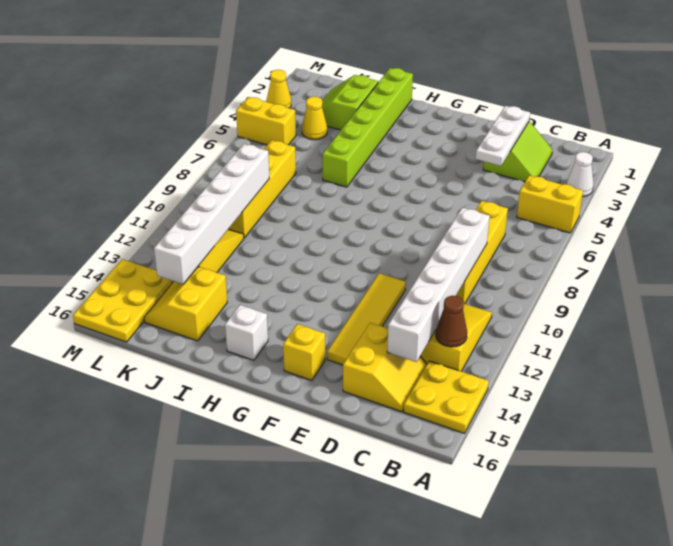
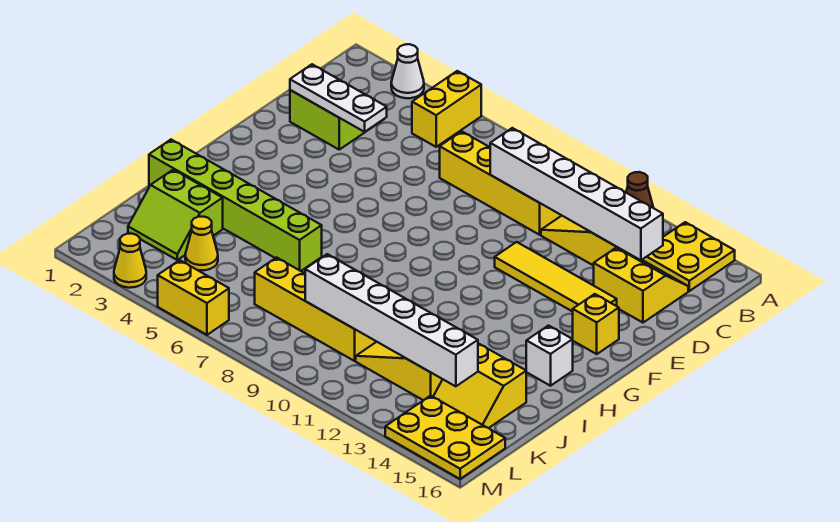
yellow brick L5:M5 level 1 -> yellow brick M5:M6 level 1

